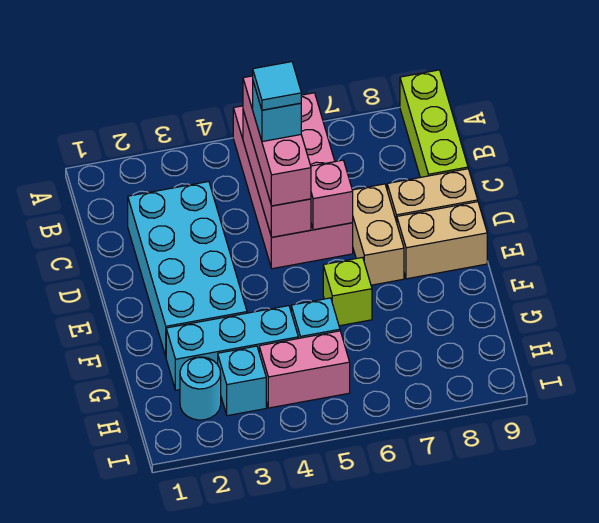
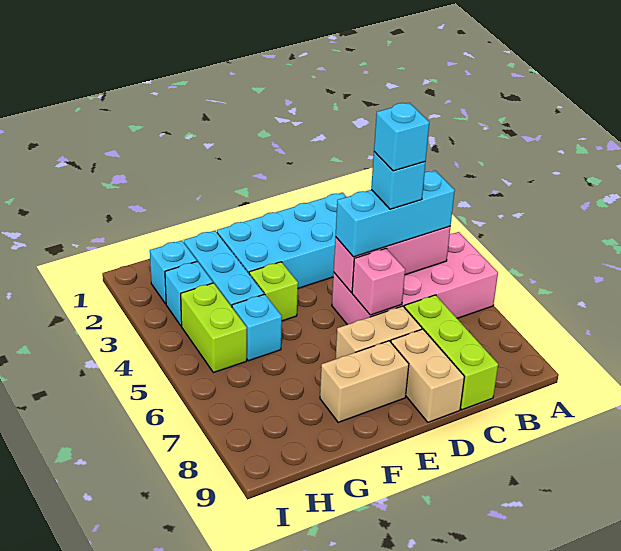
lime brick A9:C9 level 1 -> lime brick C7:C9 level 1
pink brick B5:D5 level 3 -> cyan brick B5:D5 level 3
cyan tile C5 level 5 -> cyan brick C5 level 5
tan brick E8:E9 level 1 -> tan brick E8:F8 level 1
lime brick F6 level 1 -> lime brick F4 level 1
cyan round brick H2 level 1 -> cyan brick H2 level 1
pink brick H4:H5 level 1 -> lime brick H4:H5 level 1

